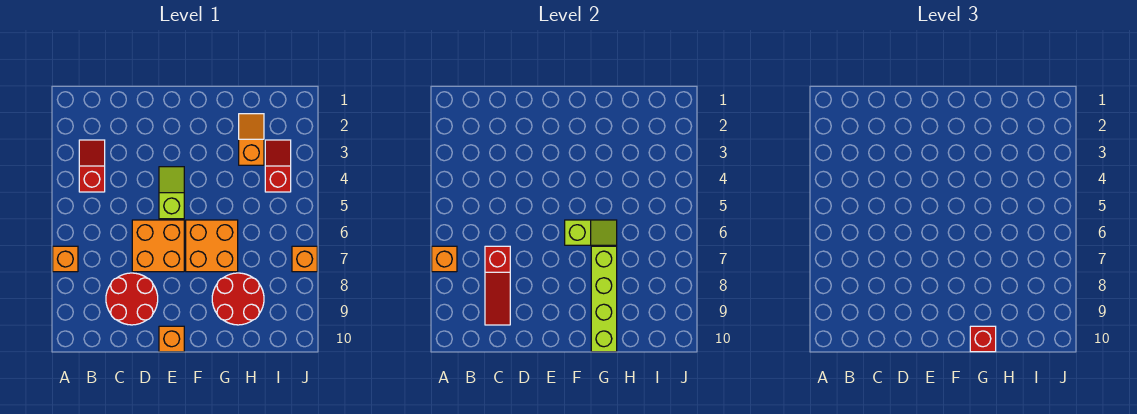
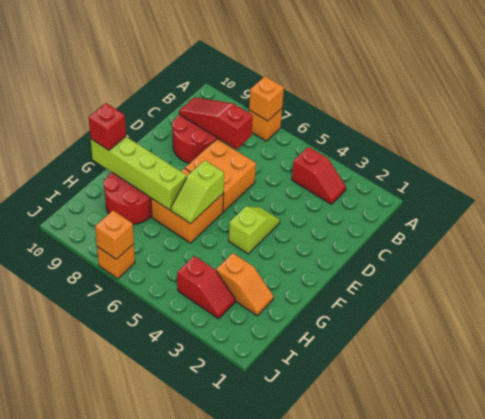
lime slope E4:E5 level 1 top 5 -> lime slope E4:F4 level 1 top F
orange brick E10 level 1 -> orange brick J7 level 2

